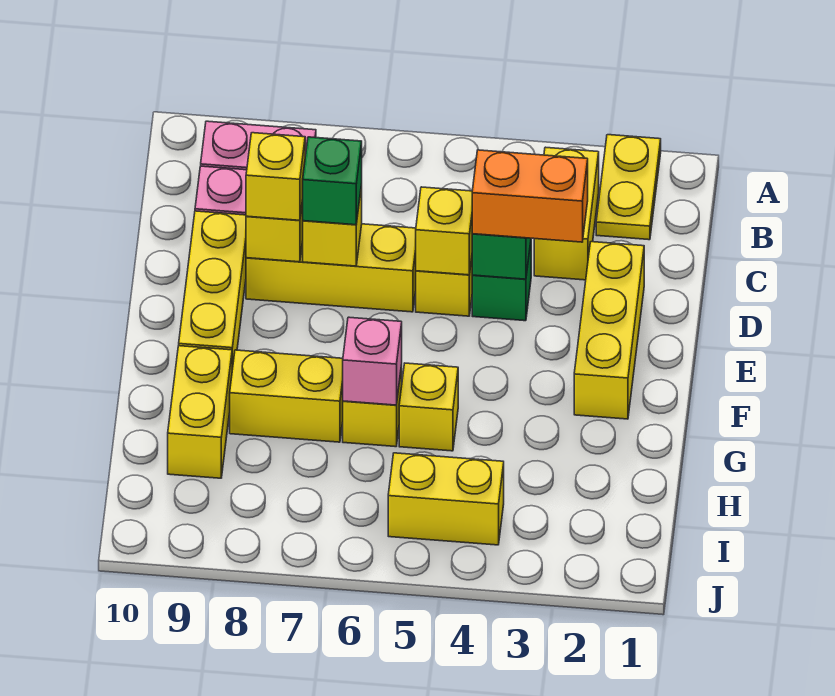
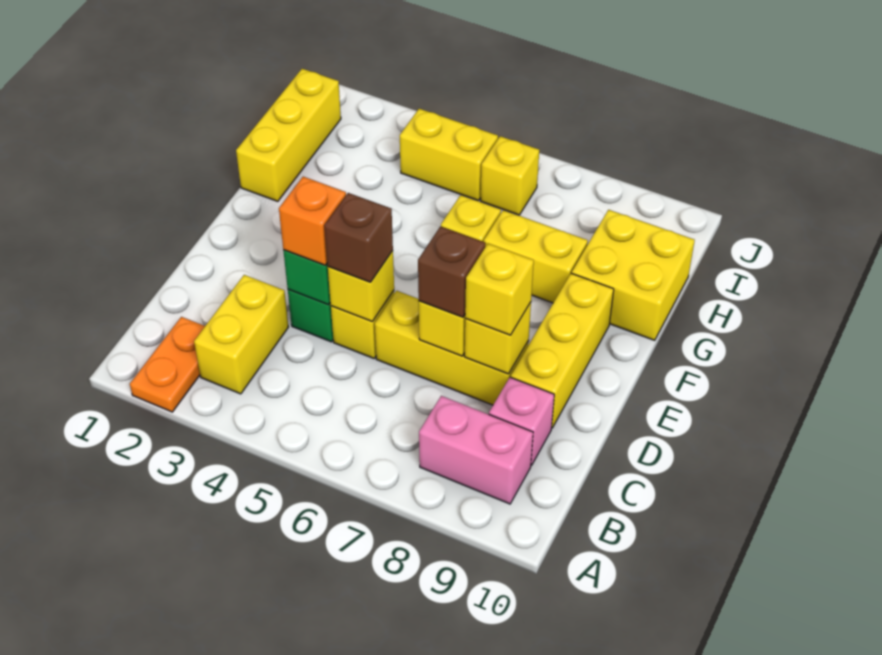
yellow plate A2:B2 level 1 -> orange plate A2:B2 level 1
yellow brick D2:F2 level 1 -> yellow brick G1:I1 level 1
orange brick D3:D4 level 3 -> orange brick D4 level 3
none -> brown brick D5 level 3
green brick D7 level 3 -> brown brick D7 level 3
yellow brick G5 level 1 -> yellow brick I6 level 1
pink brick G6 level 2 -> none
yellow brick G9:H9 level 1 -> yellow brick G9:H10 level 1

